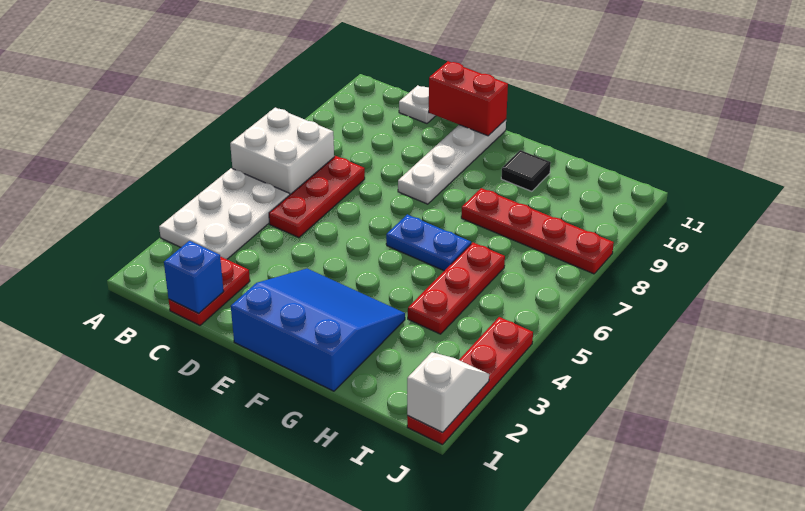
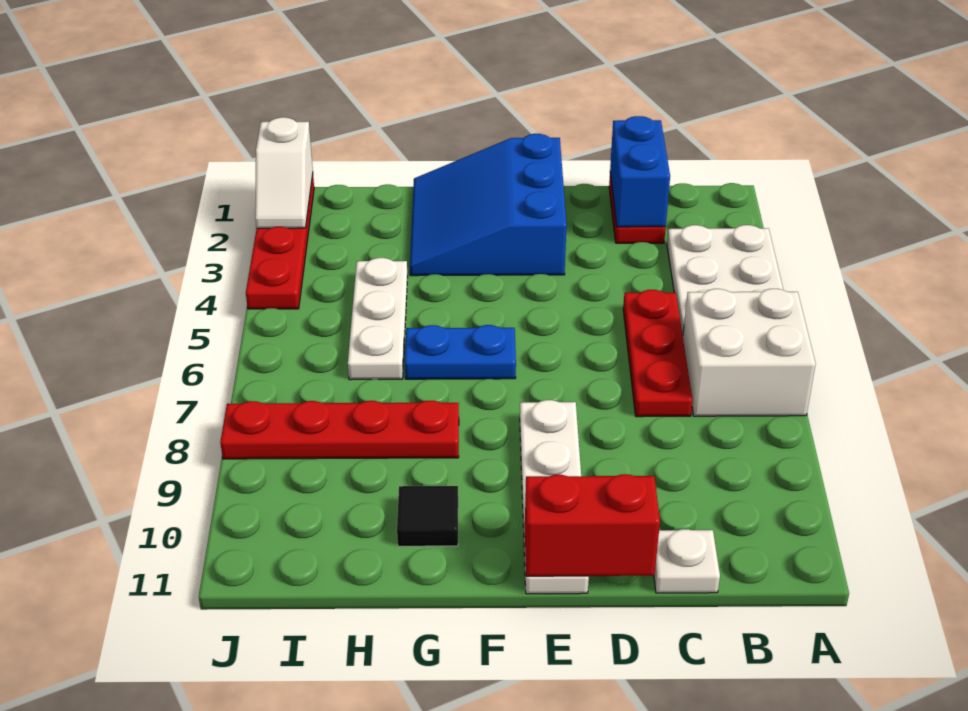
blue brick C1 level 2 -> blue brick C1:C2 level 2
blue slope E1:G3 level 1 top 1 -> blue slope E1:G3 level 1 top E
red plate H4:H6 level 1 -> white plate H4:H6 level 1

